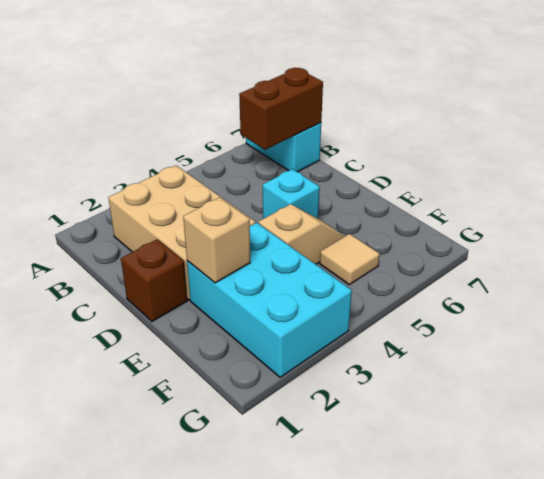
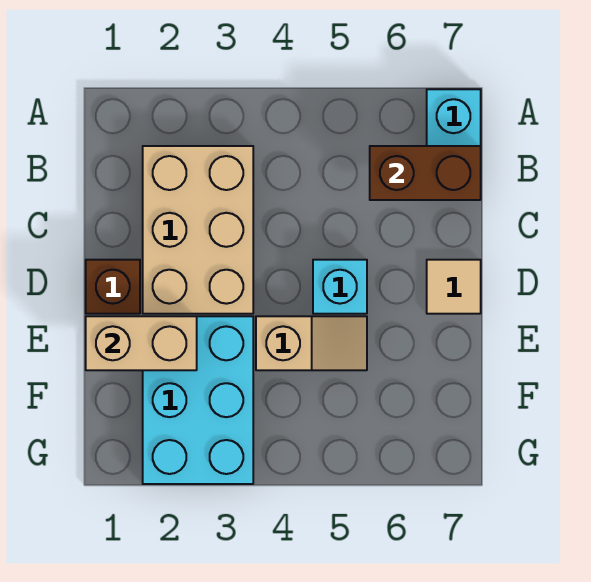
tan brick E2 level 2 -> tan brick E1:E2 level 2
tan tile F5 level 1 -> tan tile D7 level 1

